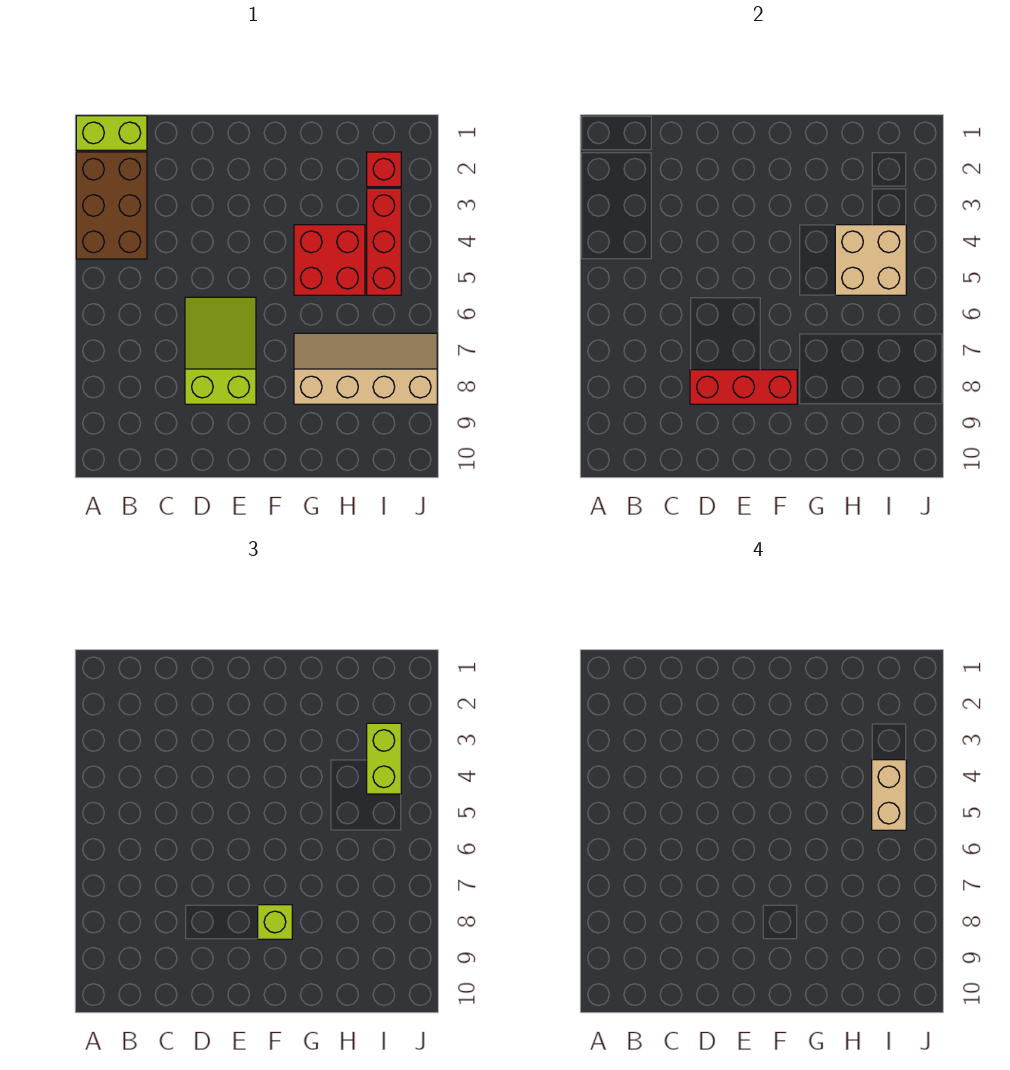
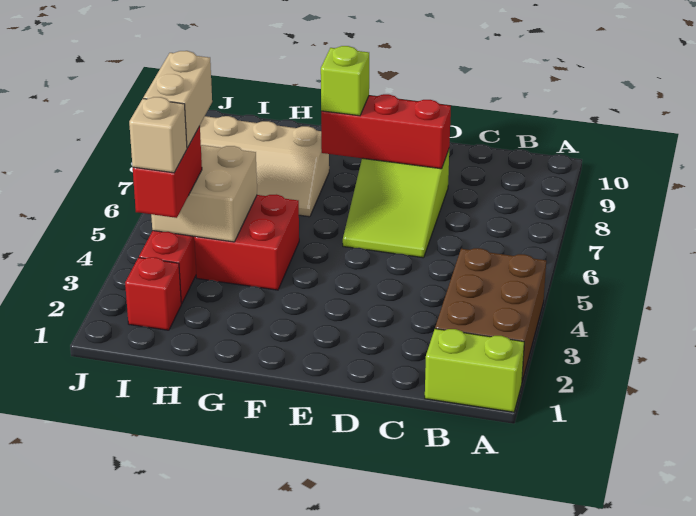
lime brick I3:I4 level 3 -> red brick I3:I4 level 3
none -> tan brick I3 level 4

